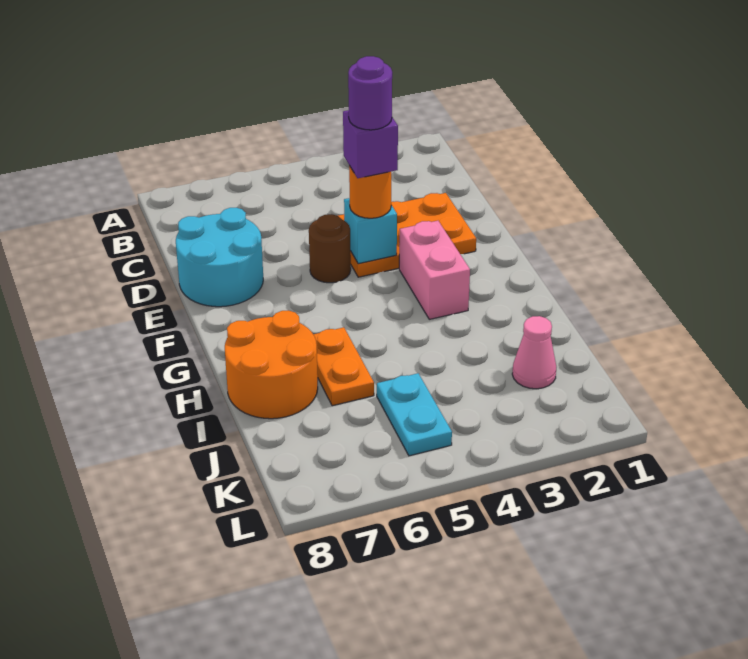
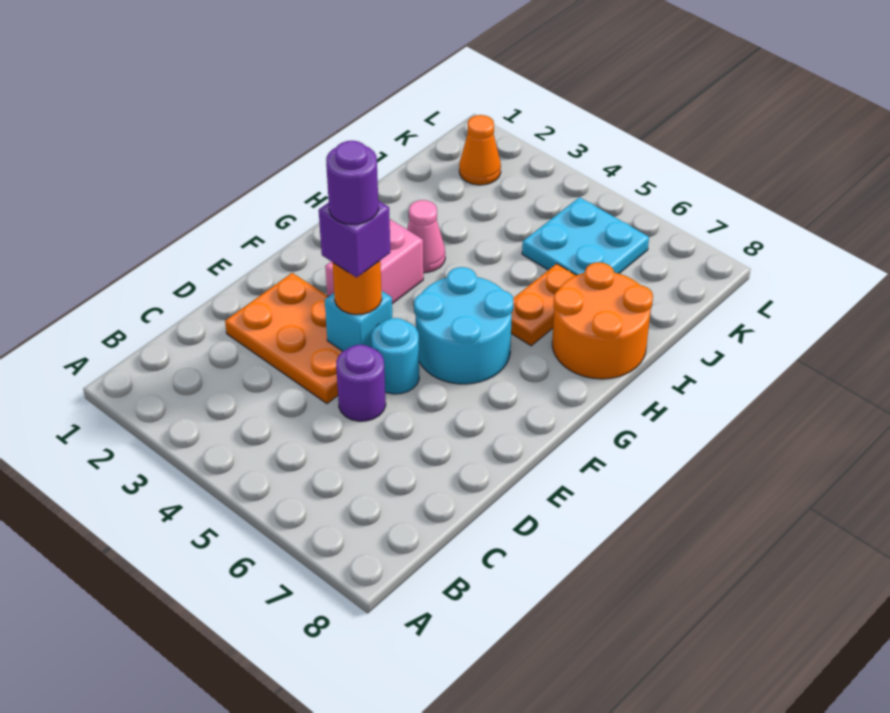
none -> purple round brick D5 level 1
cyan round brick D7:E8 level 1 -> cyan round brick F5:G6 level 1
brown round brick E5 level 1 -> cyan round brick E5 level 1
pink cone J2 level 1 -> pink cone H3 level 1
cyan plate J5:K5 level 1 -> cyan plate J5:K6 level 1
none -> orange cone K2 level 1

